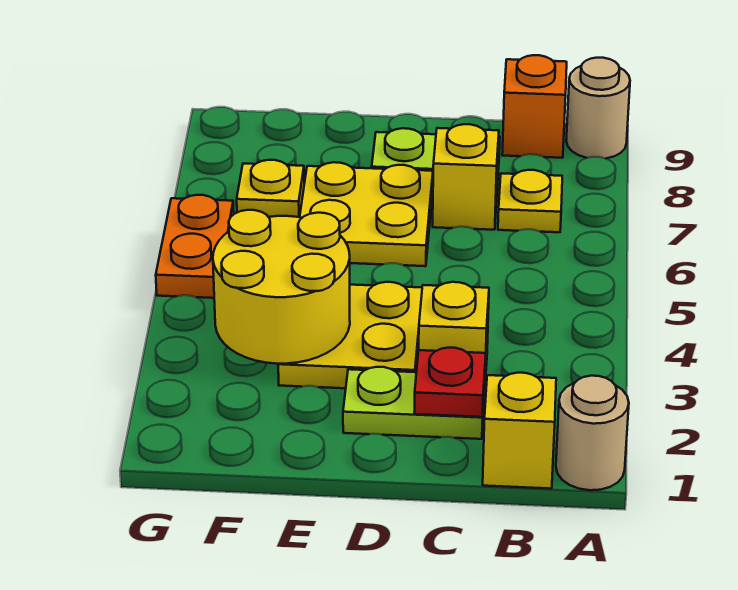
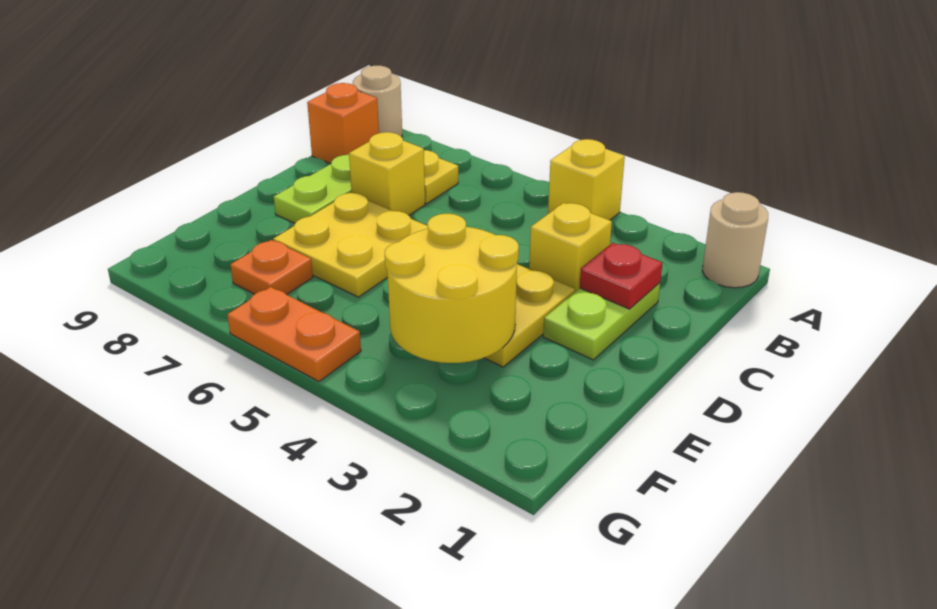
yellow brick B1 level 1 -> yellow brick A4 level 1
yellow plate F7 level 1 -> orange plate F7 level 1

